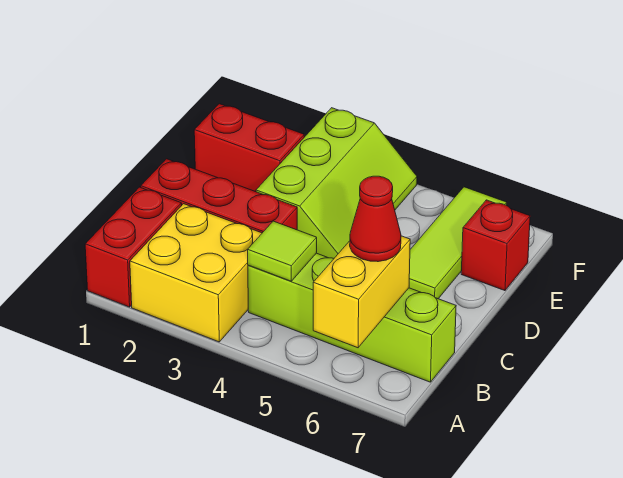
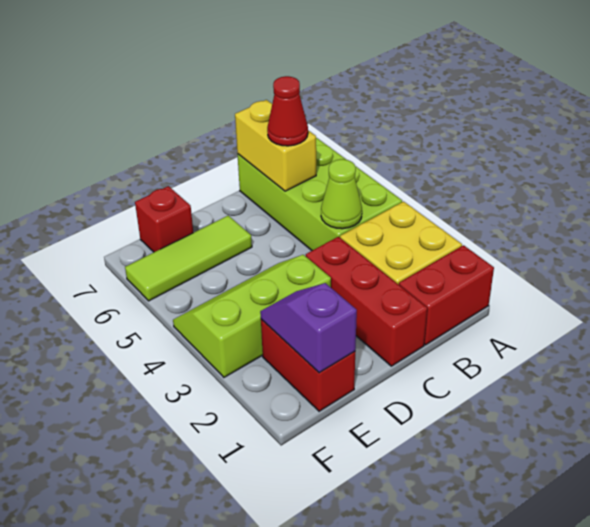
yellow brick A6:B6 level 2 -> yellow brick B6:B7 level 2
lime brick B4:B7 level 1 -> lime brick A4:B7 level 1
lime tile B4 level 2 -> lime cone B4 level 2
none -> purple slope E1:E2 level 2 top 1

